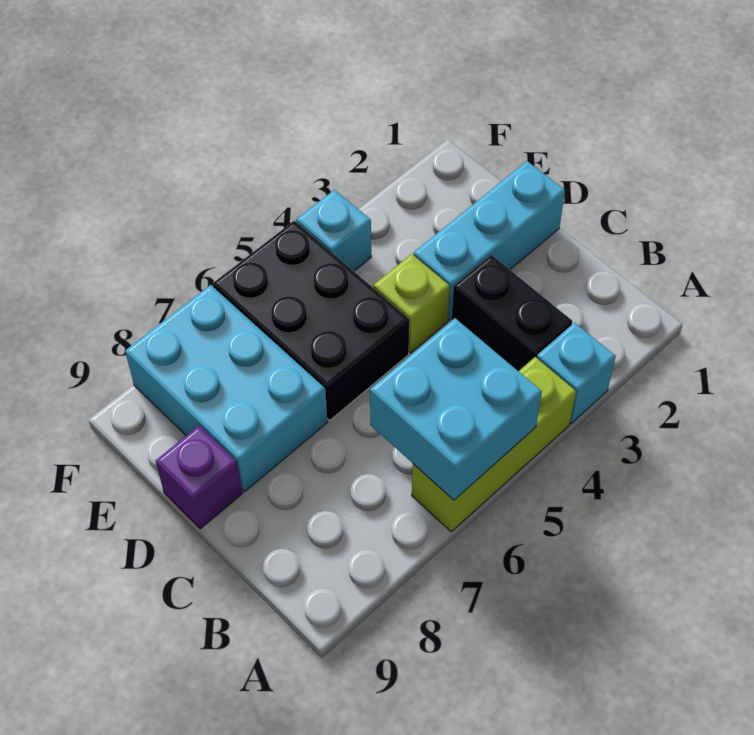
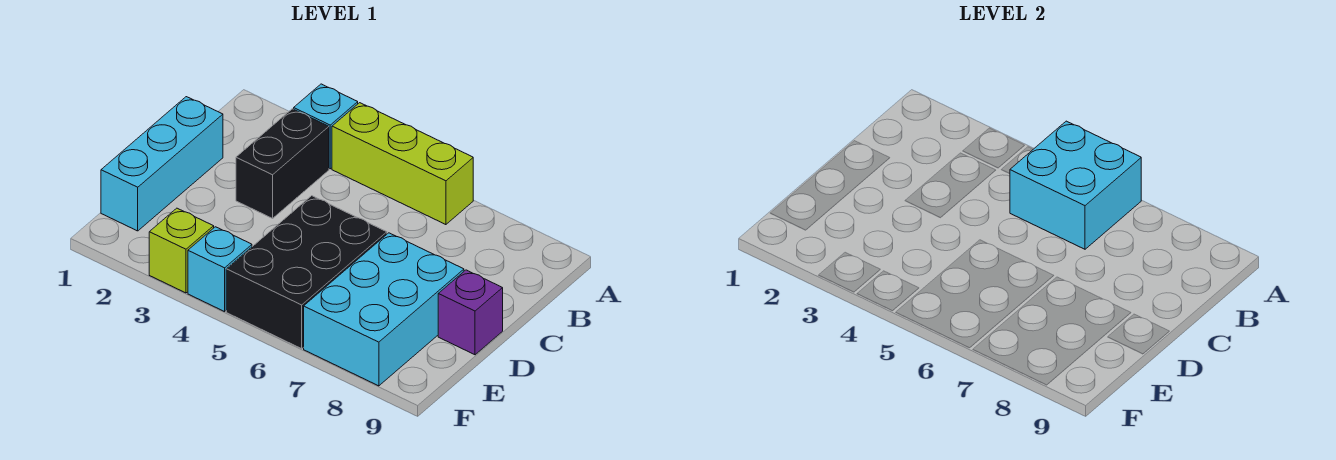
cyan brick D1:D3 level 1 -> cyan brick C1:E1 level 1
lime brick D4 level 1 -> lime brick F3 level 1

